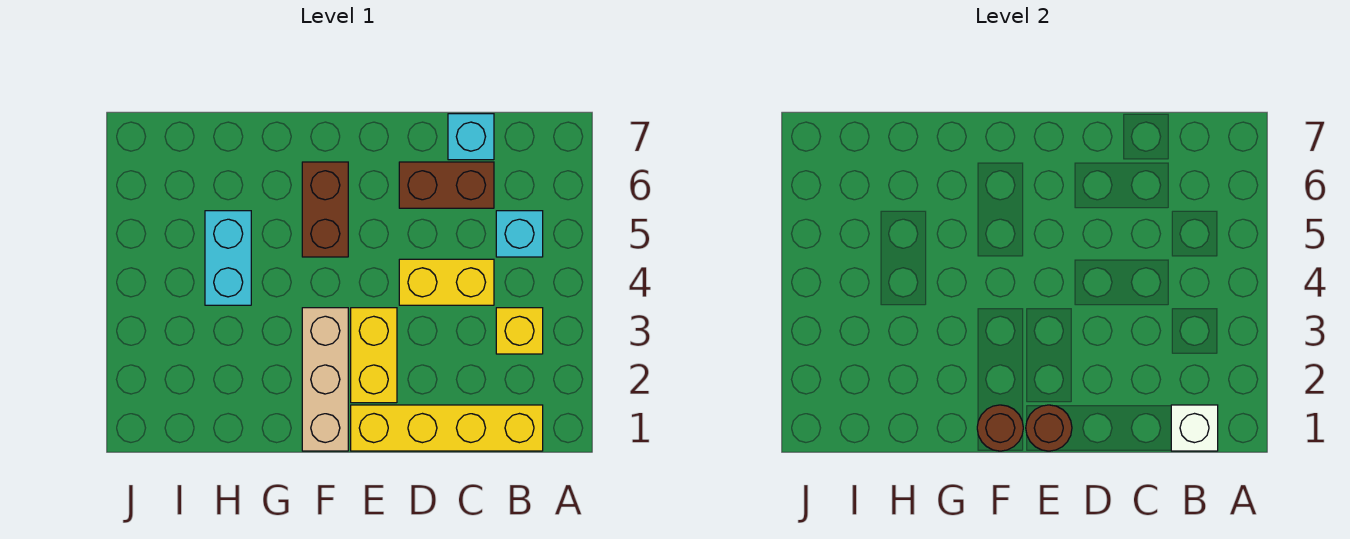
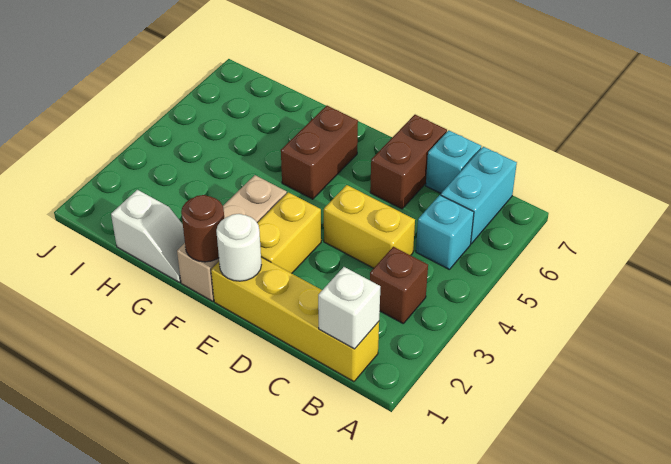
yellow brick B3 level 1 -> brown brick B3 level 1
brown brick C6:D6 level 1 -> brown brick D6:D7 level 1
brown round brick E1 level 2 -> white round brick E1 level 2
none -> white slope G1:H1 level 1 top H
cyan brick H4:H5 level 1 -> cyan brick B6:B7 level 1

